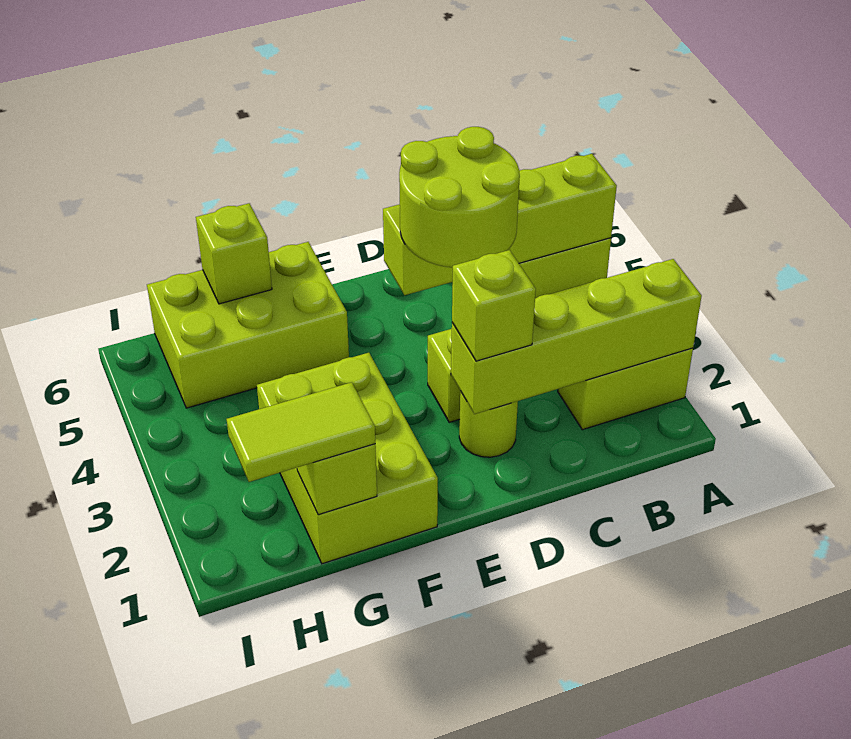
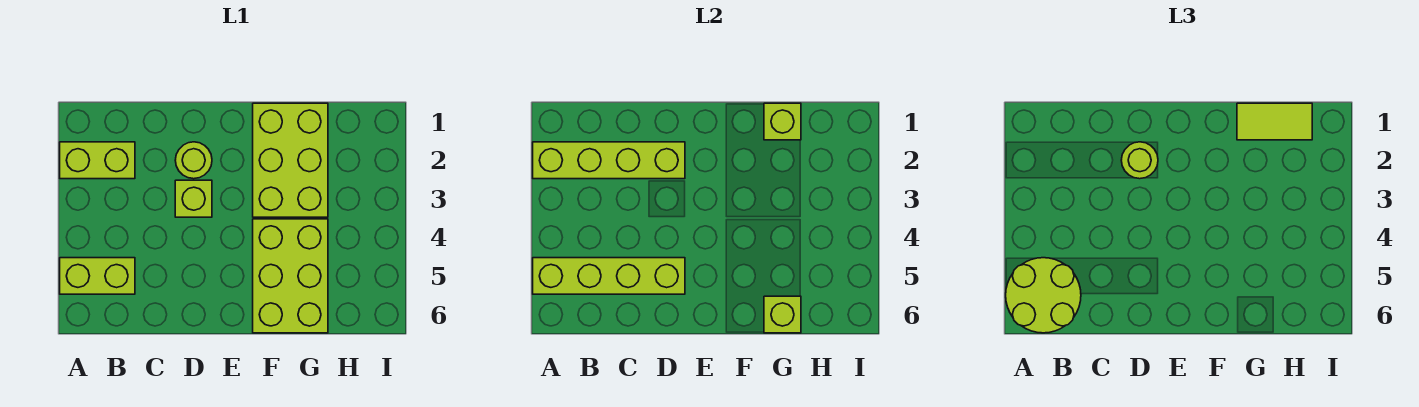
lime round brick C4:D5 level 3 -> lime round brick A5:B6 level 3
lime brick D2 level 3 -> lime round brick D2 level 3
lime brick F5:H6 level 1 -> lime brick F4:G6 level 1

